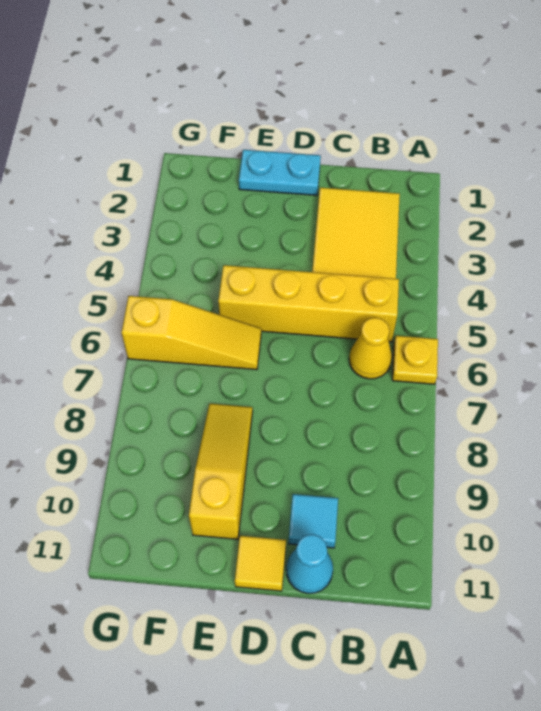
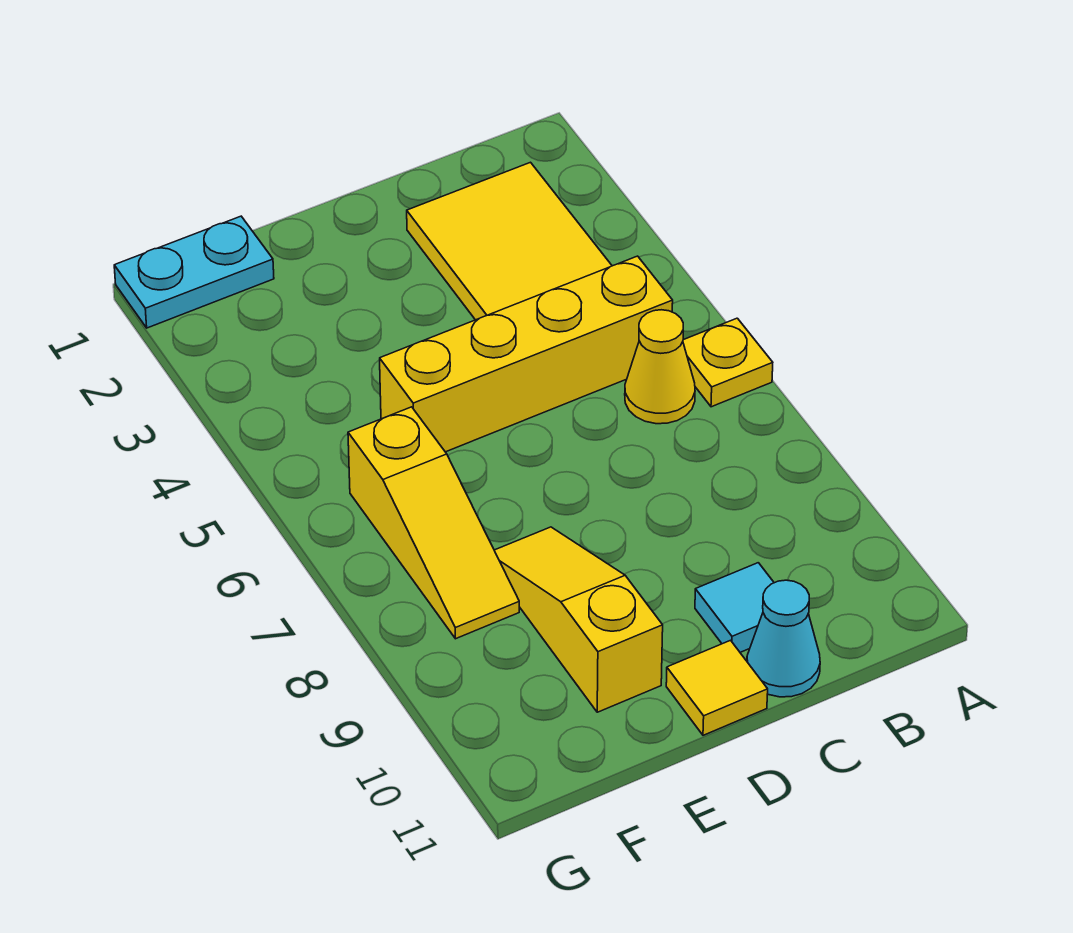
cyan plate D1:E1 level 1 -> cyan plate F1:G1 level 1
yellow slope E6:G6 level 1 top G -> yellow slope F6:F8 level 1 top 6

